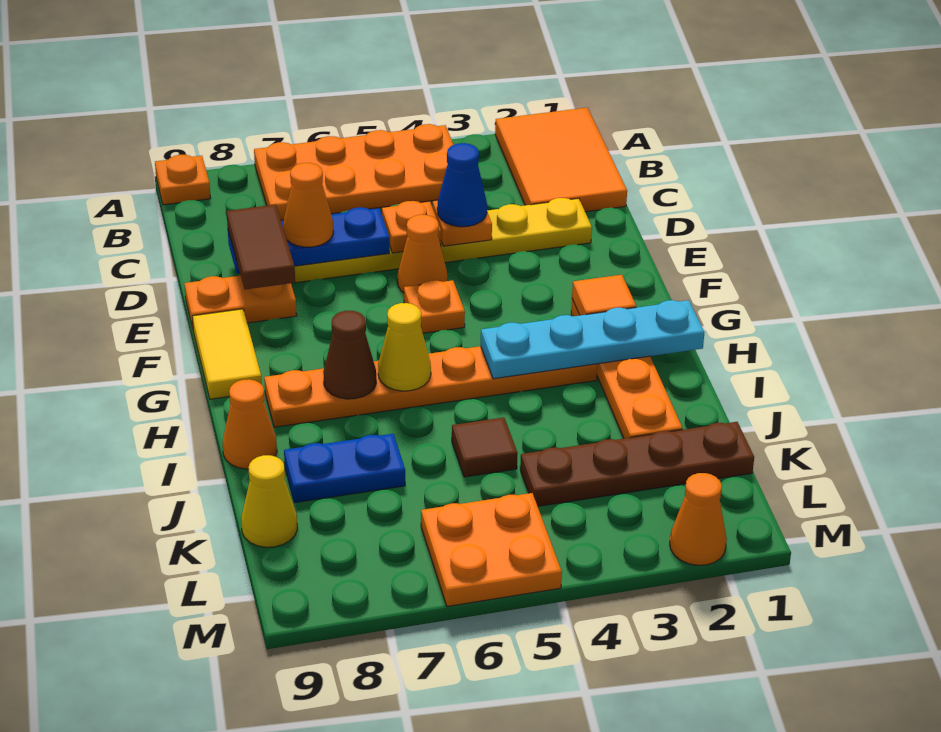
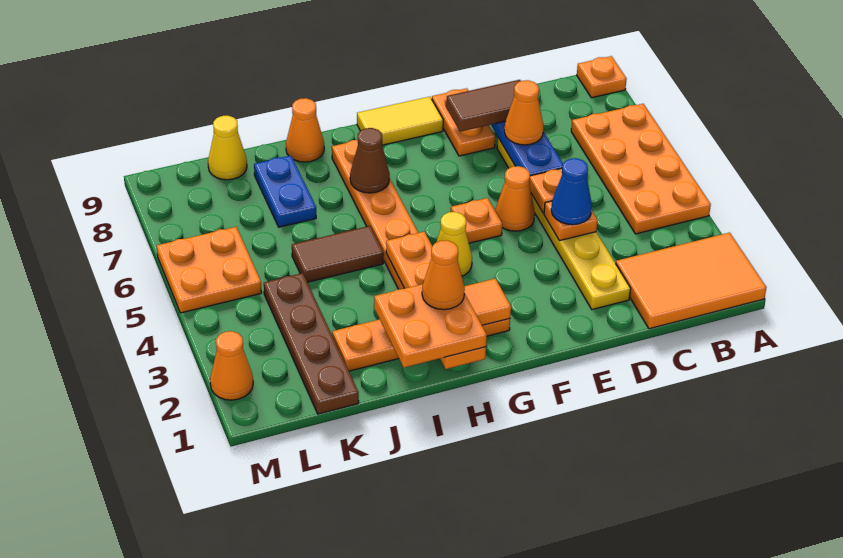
cyan plate H1:H4 level 2 -> orange plate H1:H4 level 2
none -> orange plate H1:I2 level 3
none -> orange cone H2 level 4
yellow cone H6 level 2 -> yellow cone G4 level 1
brown tile J5 level 1 -> brown tile I5:J5 level 1

